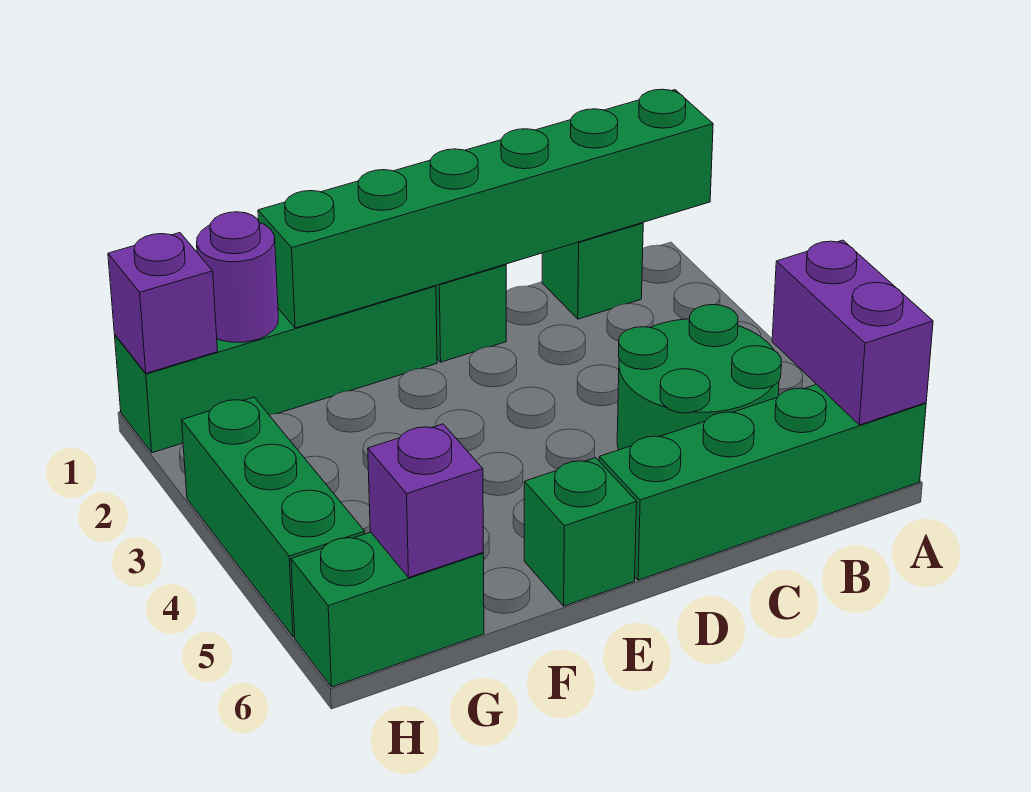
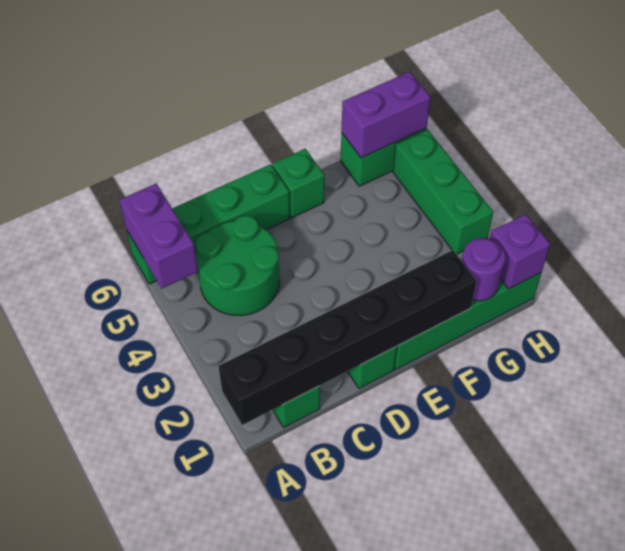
green brick A1:F1 level 2 -> black brick A1:F1 level 2
purple brick G6 level 2 -> purple brick G6:H6 level 2

